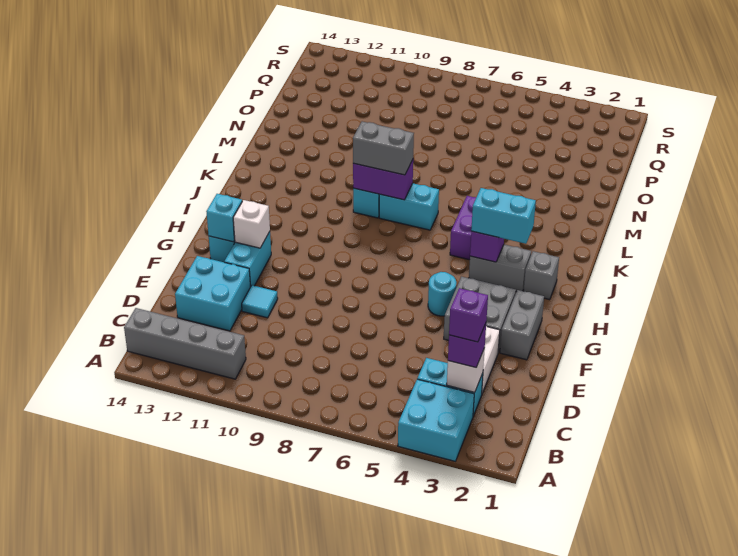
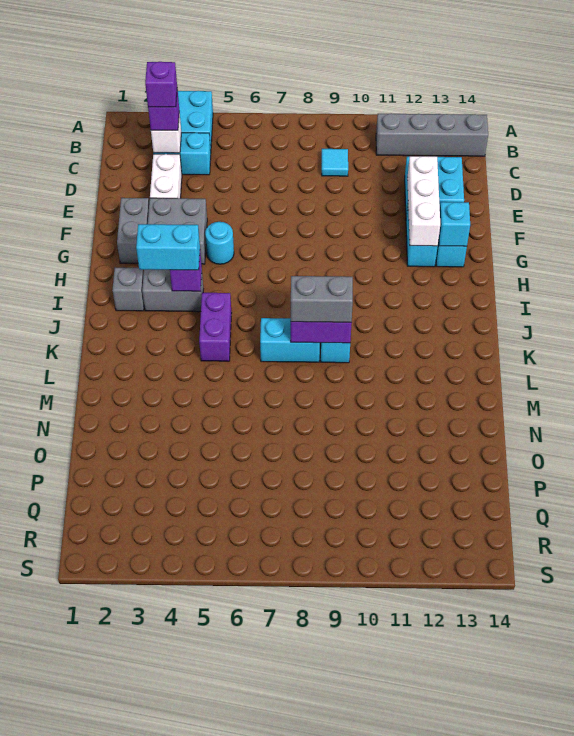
cyan tile E11 level 1 -> cyan tile C9 level 1
white brick G12 level 2 -> white brick E12:G12 level 2

